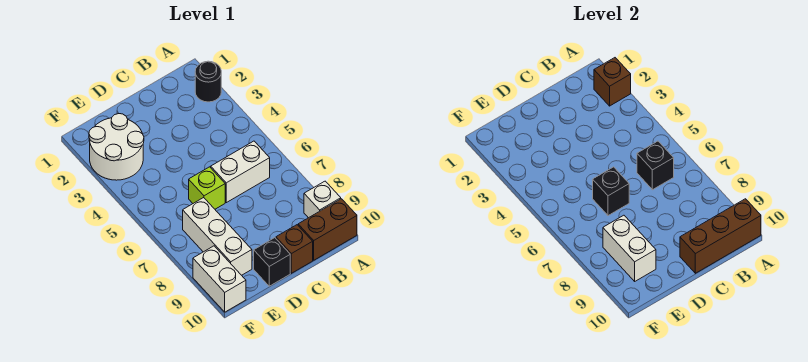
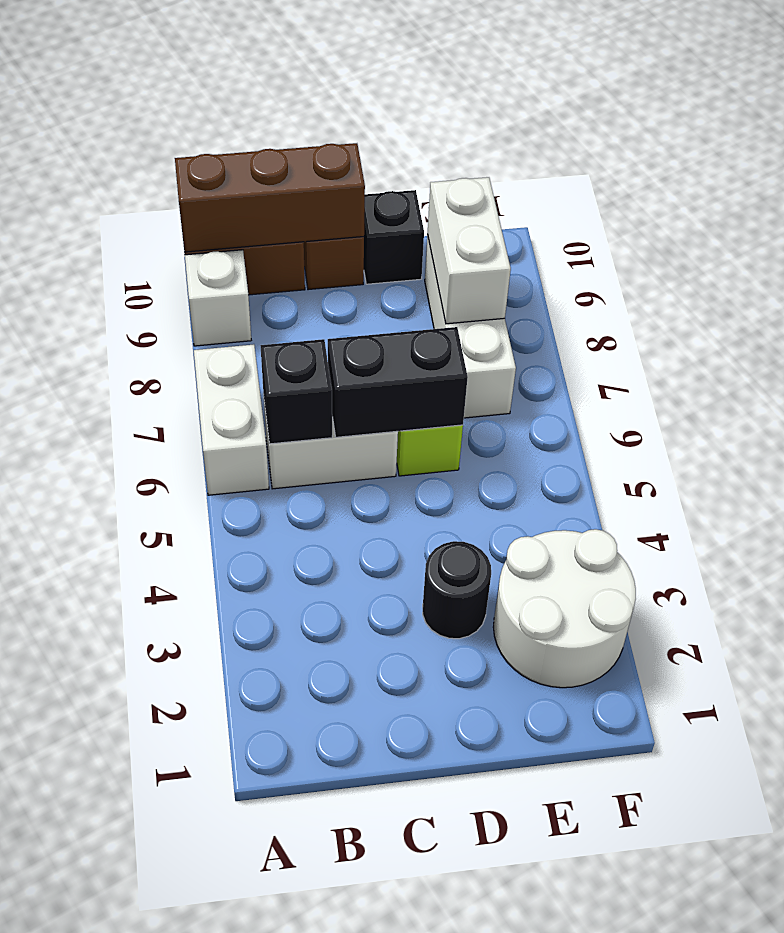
black round brick A2 level 1 -> black round brick D3 level 1
brown brick A2 level 2 -> none
black brick D6 level 2 -> black brick C6:D6 level 2
white brick F9:F10 level 1 -> white brick A6:A7 level 1

